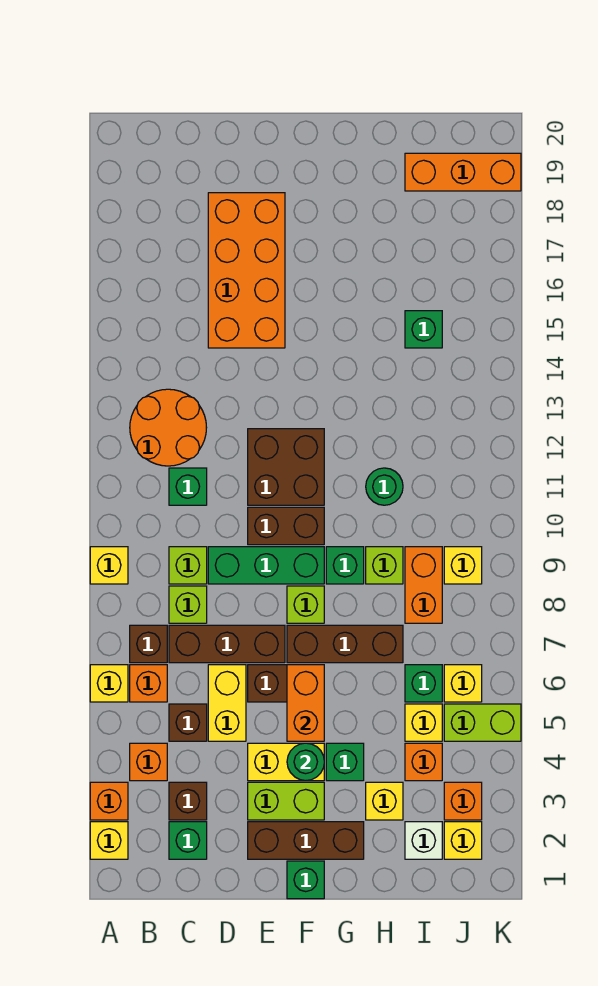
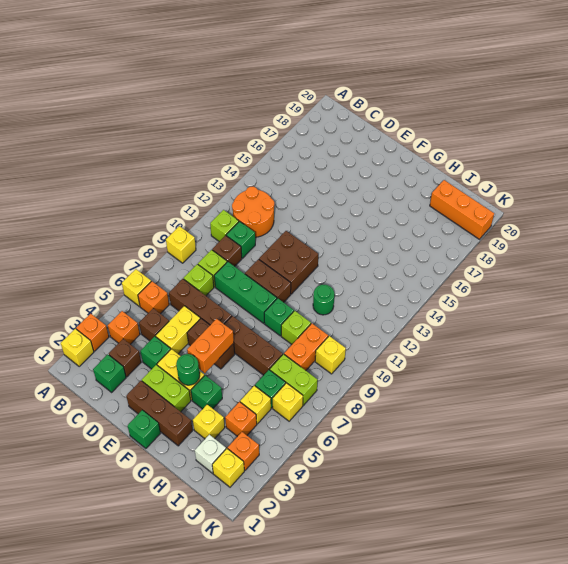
brown brick B7 level 1 -> brown brick C10 level 1
orange brick D15:E18 level 1 -> none
lime brick F8 level 1 -> lime brick B11 level 1
green brick I15 level 1 -> green brick D4 level 1
lime brick J5:K5 level 1 -> lime brick I7:J7 level 1

